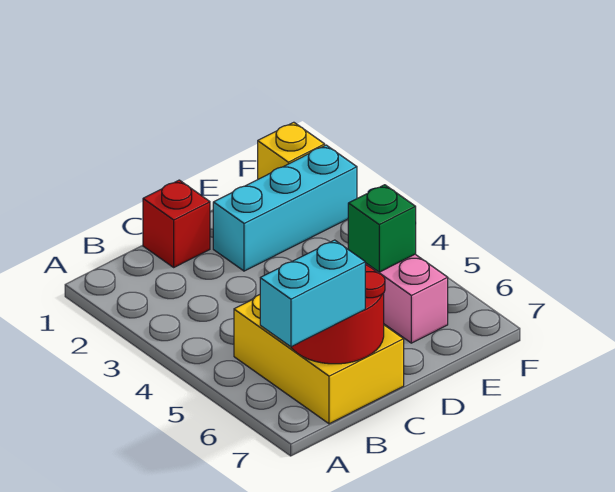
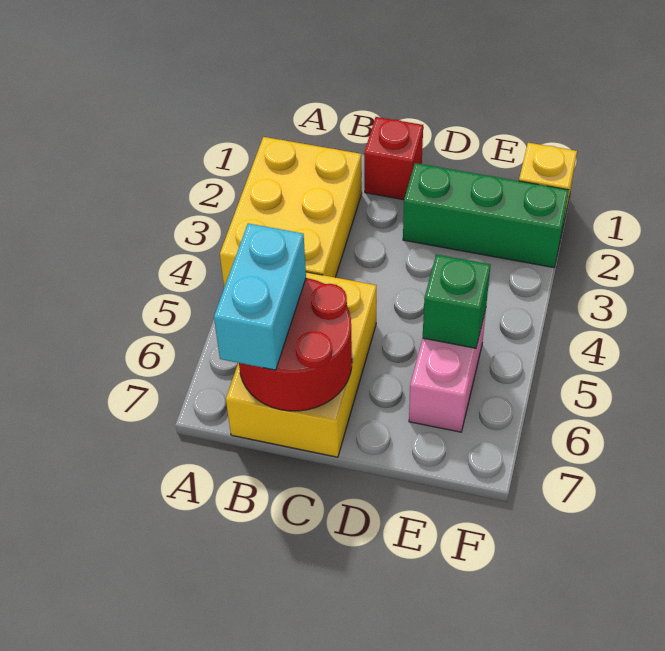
none -> yellow brick A2:B4 level 1
cyan brick A7:B7 level 3 -> cyan brick B6:B7 level 3
cyan brick D2:F2 level 1 -> green brick D2:F2 level 1

